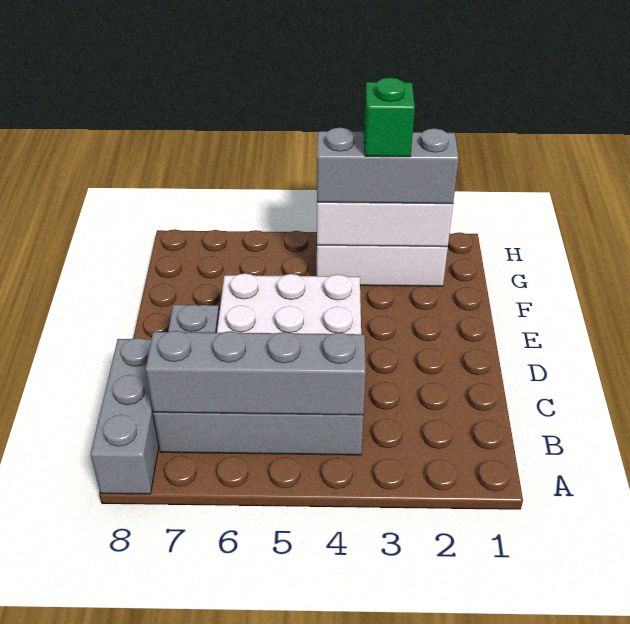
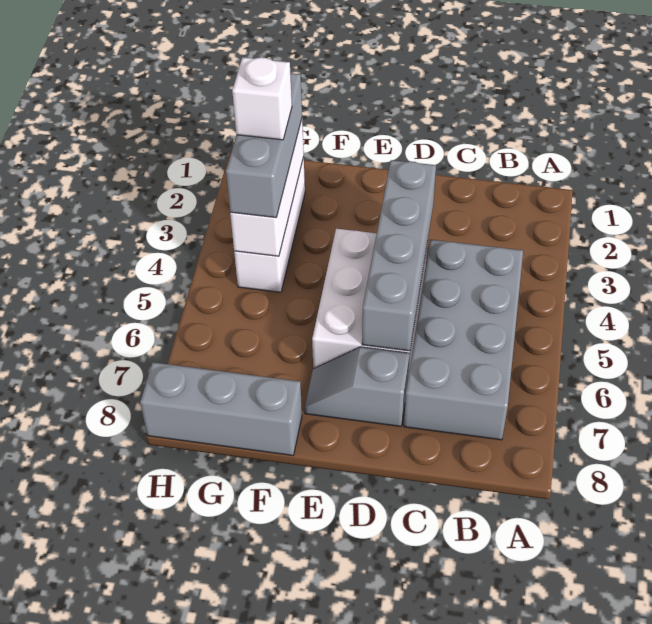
grey brick A8:C8 level 1 -> grey brick F8:H8 level 1
grey brick B4:B7 level 2 -> grey brick D3:D6 level 2
green brick G3 level 4 -> white brick G3 level 4

